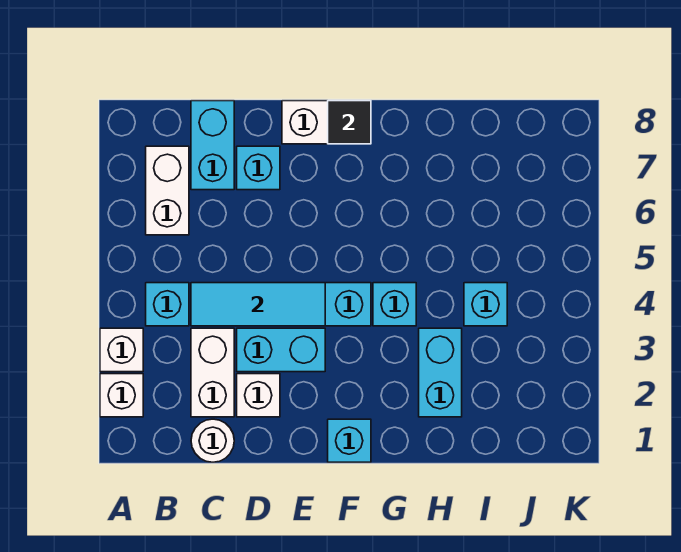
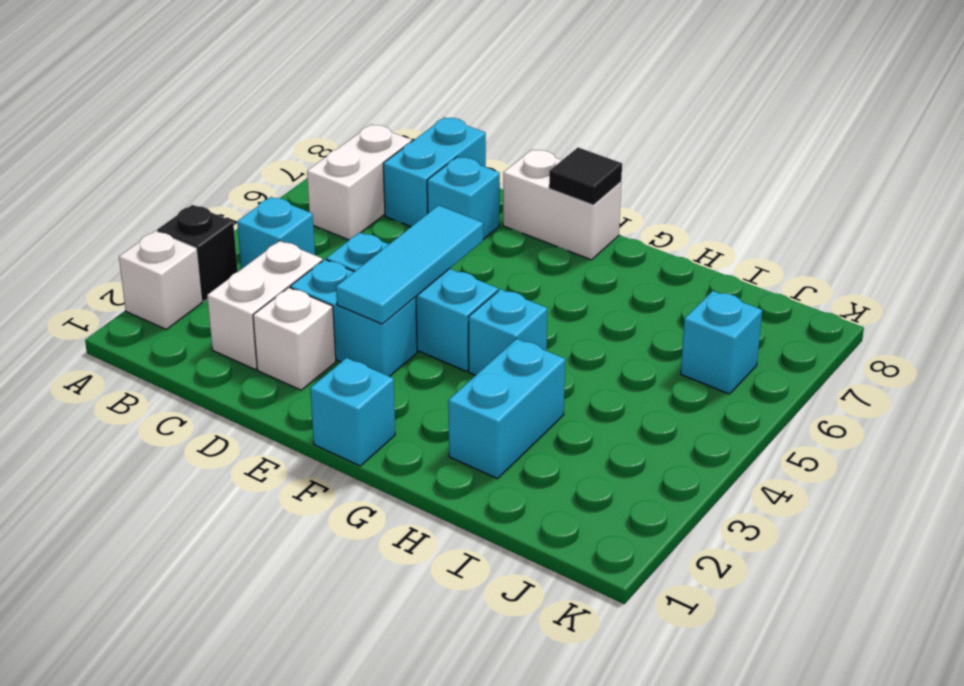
white brick A3 level 1 -> black brick A3 level 1
white round brick C1 level 1 -> none
cyan tile C4:E4 level 2 -> cyan tile E3:E5 level 2
cyan brick I4 level 1 -> cyan brick J6 level 1

